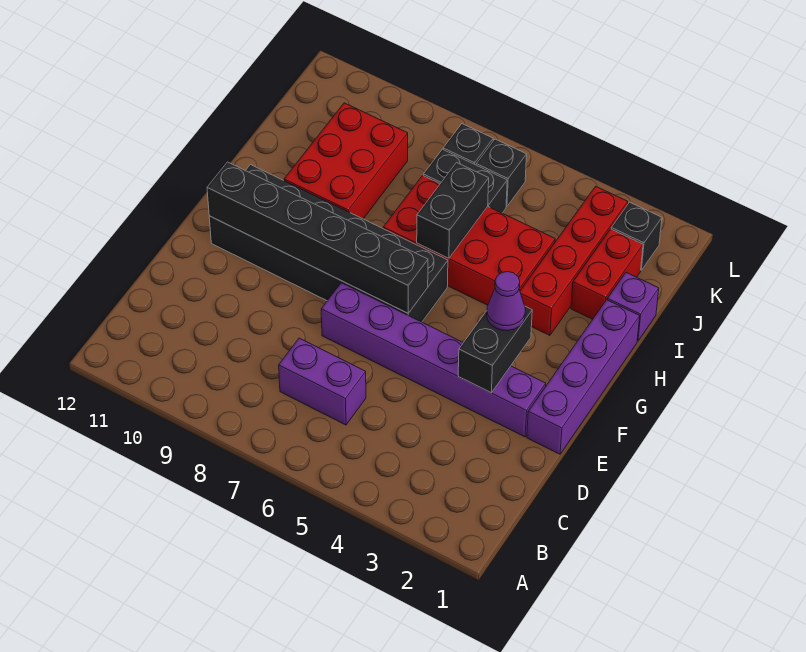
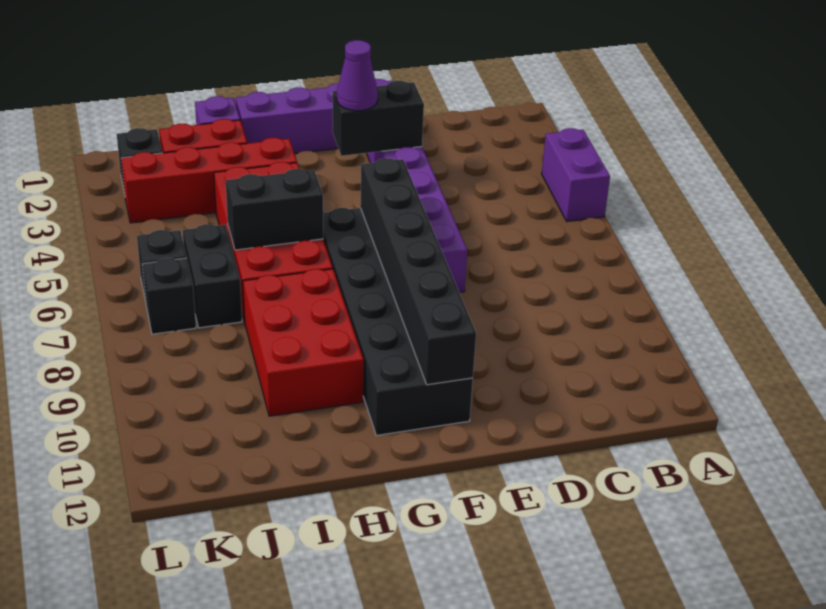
purple brick C6:C7 level 1 -> purple brick A4:A5 level 1
red brick H9:J10 level 1 -> red brick H8:I10 level 1

